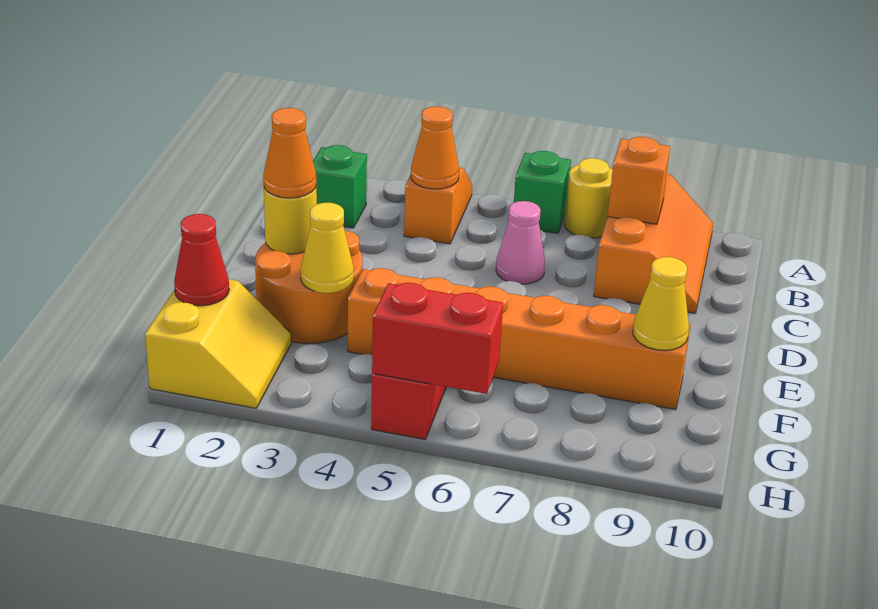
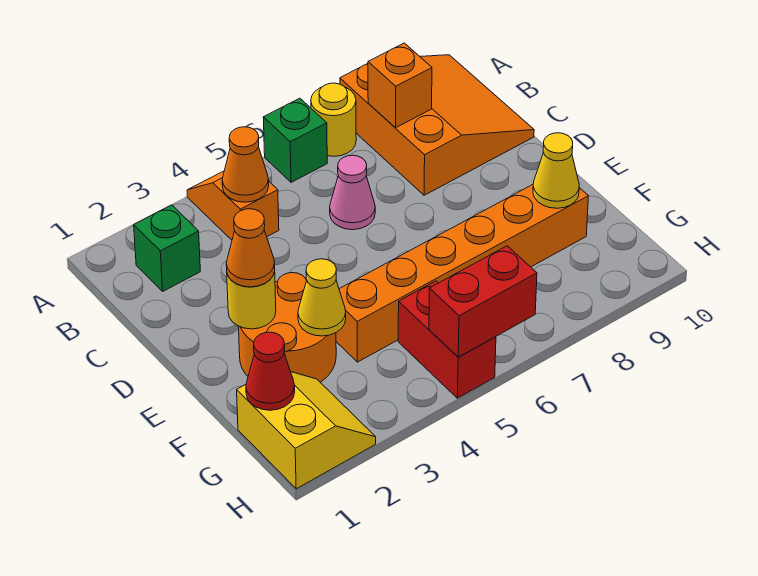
orange slope A8:C9 level 1 top 8 -> orange slope A8:C10 level 1 top 8

